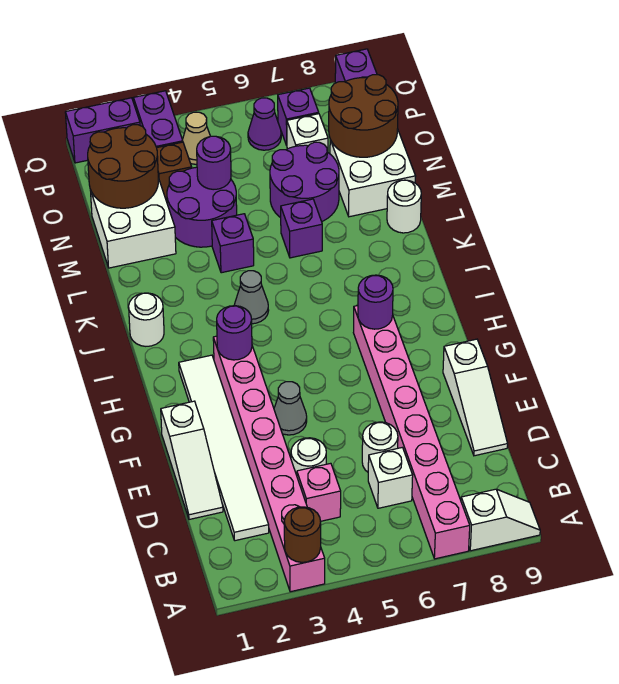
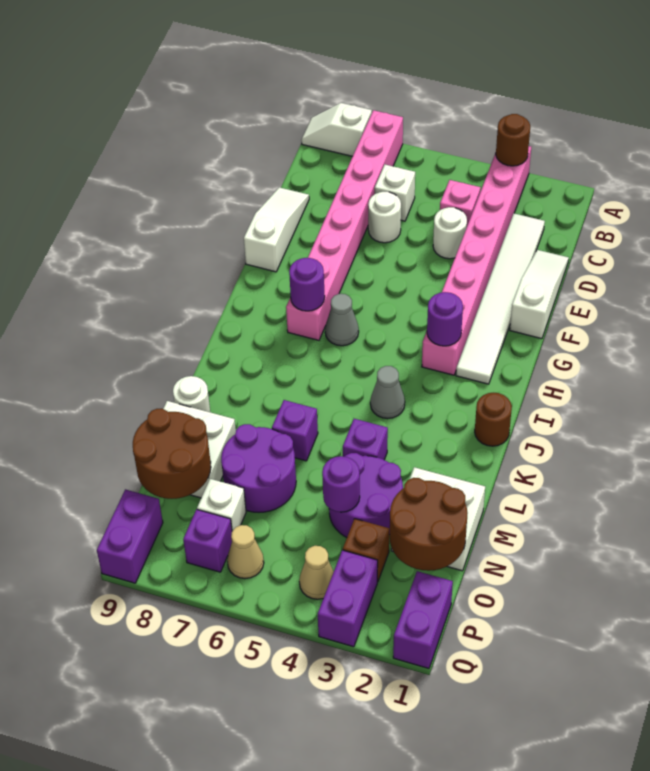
grey cone F4 level 1 -> grey cone H6 level 1
white round brick J1 level 1 -> brown round brick J1 level 1
purple cone P6 level 1 -> tan cone P6 level 1
purple brick Q1:Q2 level 1 -> purple brick P1:Q1 level 1

